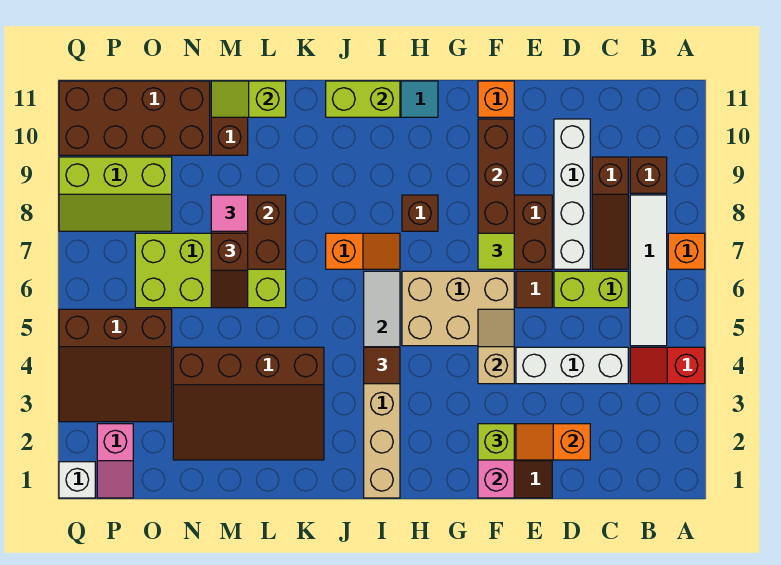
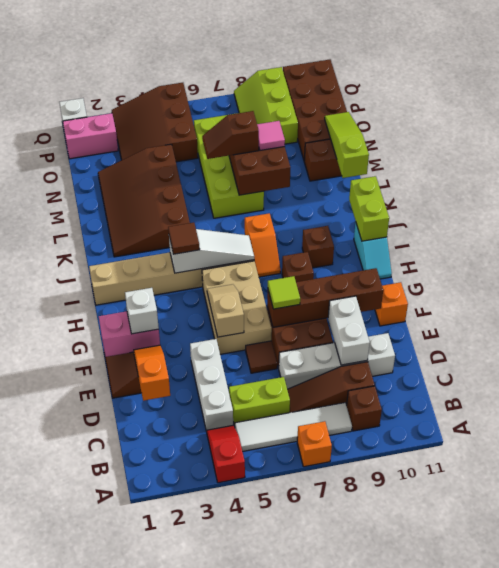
lime brick C6:D6 level 1 -> lime brick C5:C6 level 1
none -> white brick D9:E9 level 2
lime brick F2 level 3 -> white brick F2 level 3
tan slope F4:F5 level 2 top 4 -> tan slope F5:G5 level 2 top F
none -> brown brick I9 level 1
lime slope L11:M11 level 2 top L -> lime slope L11:N11 level 2 top L
pink slope P1:P2 level 1 top 2 -> pink brick P1:P2 level 1

